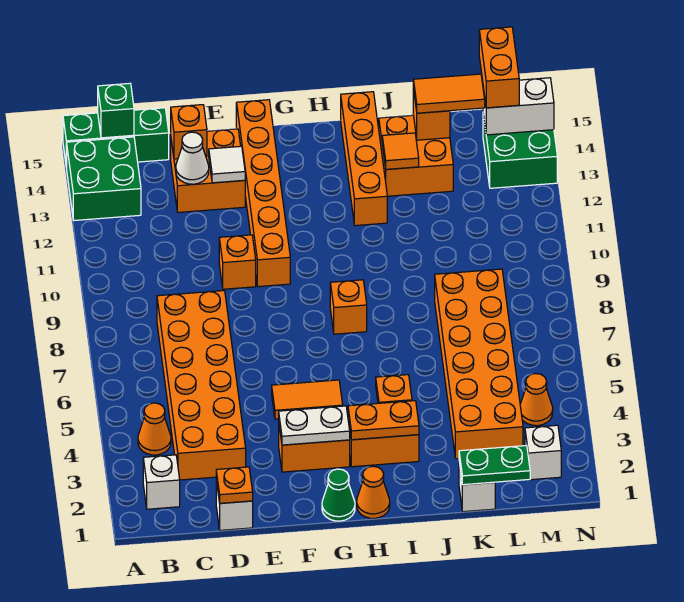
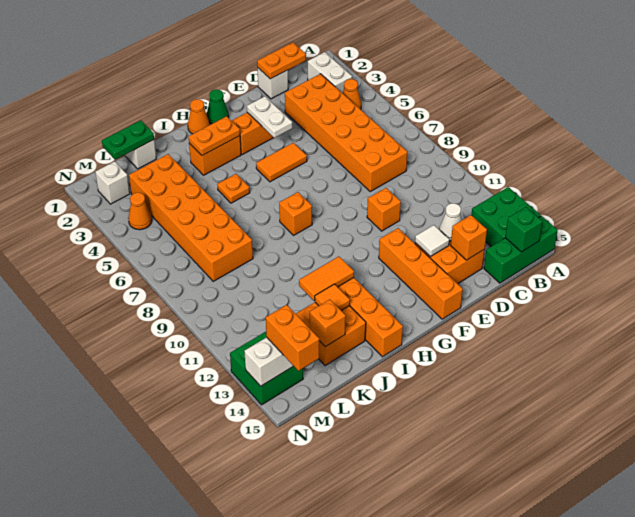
white brick B2 level 1 -> white brick B2:B3 level 1
orange plate D1 level 2 -> orange plate C1:D1 level 2
white plate F3:G3 level 2 -> white plate F3:F4 level 2
orange brick F10:F15 level 1 -> orange brick F12:F15 level 1
orange tile K14:L14 level 3 -> orange tile I12:J12 level 2

